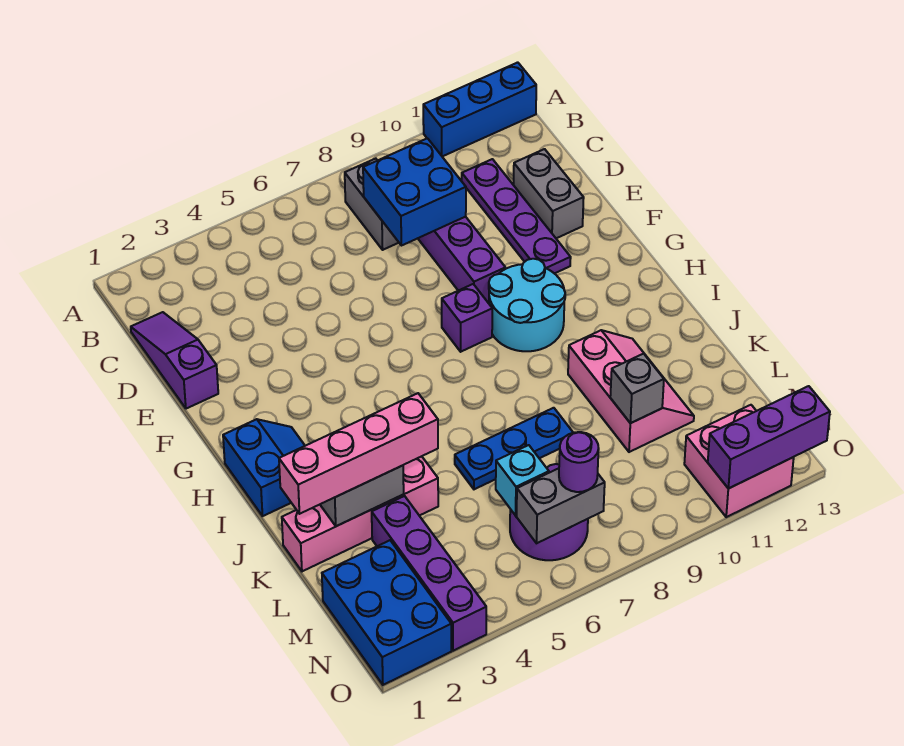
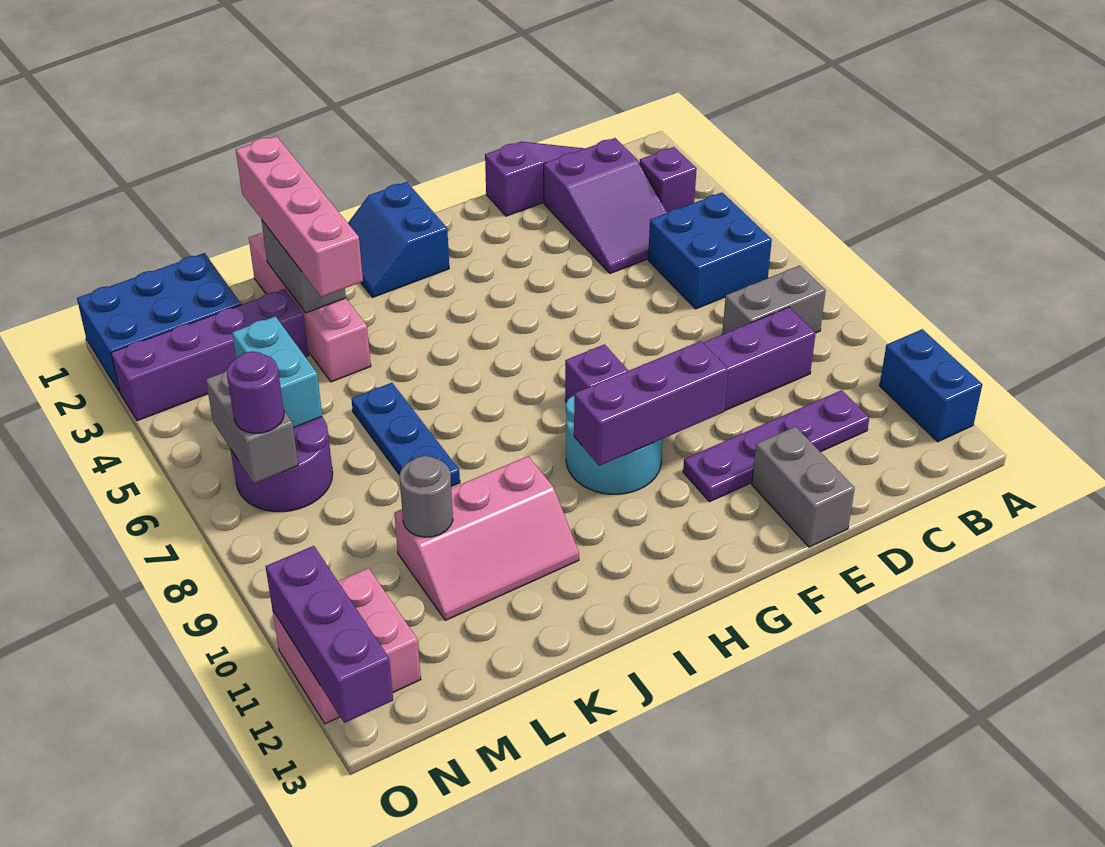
blue brick A11:A13 level 1 -> blue brick A11:A12 level 1
none -> purple brick B3 level 1
none -> purple slope C2:D4 level 1 top 2
blue brick C8:D9 level 2 -> blue brick B5:C6 level 1
grey brick D12:E12 level 1 -> grey brick E12:E13 level 1
none -> purple brick F10:H10 level 2
blue slope H1:I2 level 1 top 1 -> blue slope H1:I2 level 1 top H
grey brick L10 level 2 -> grey round brick L10 level 2
cyan brick M6 level 2 -> cyan brick M5:M6 level 2

